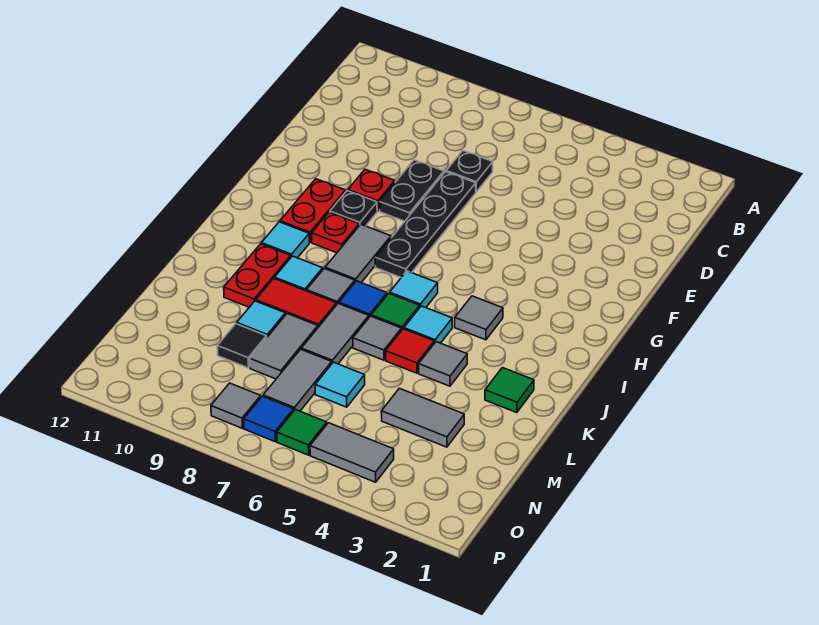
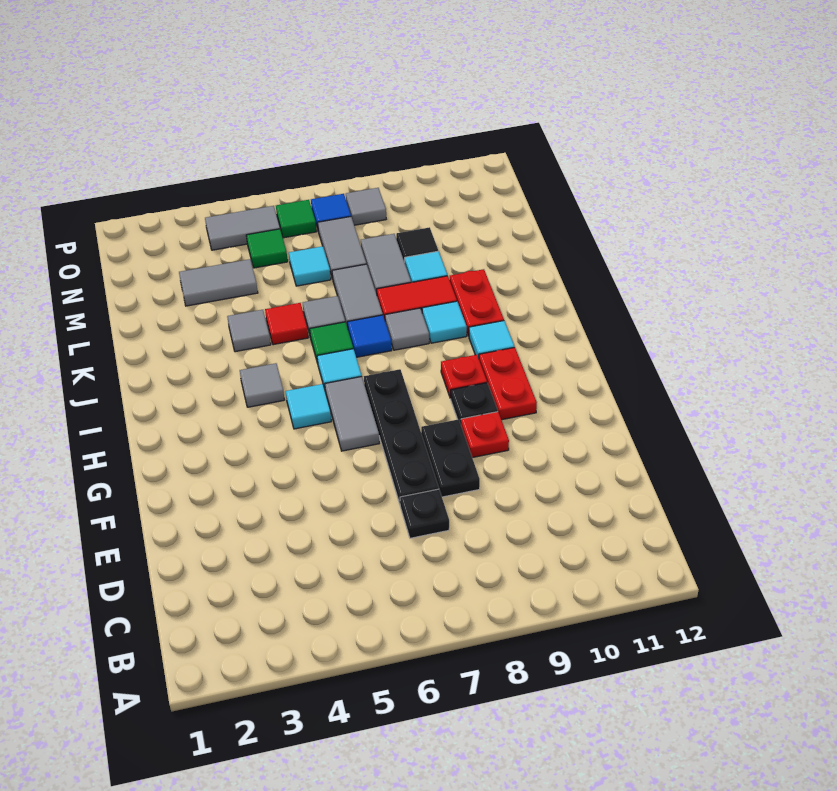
grey tile H8:I8 level 1 -> grey tile G6:H6 level 1
cyan tile J5 level 1 -> cyan tile H5 level 1
green tile K2 level 1 -> green tile N5 level 1

